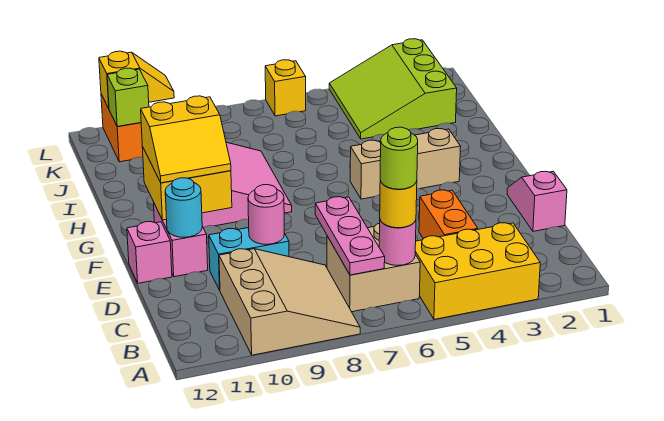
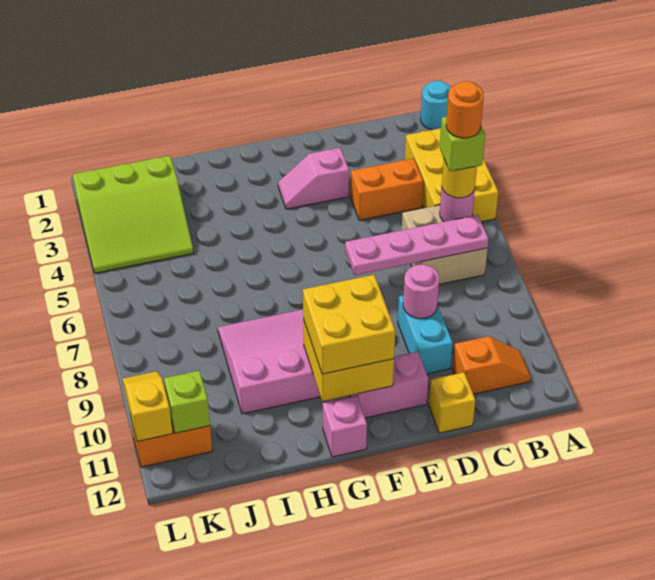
tan slope A8:C10 level 1 top 10 -> none
lime round brick B6 level 4 -> lime brick B6 level 4
none -> orange round brick B6 level 5
pink plate B7:D7 level 2 -> pink plate B7:E7 level 2
none -> orange slope B11:C11 level 1 top C
pink slope D1:E1 level 1 top D -> pink slope E3:F3 level 1 top E
cyan round brick E11 level 2 -> cyan round brick A1 level 1
pink brick E12 level 1 -> pink brick G12 level 1
yellow slope F10:G11 level 3 top G -> yellow brick F10:G11 level 3
tan brick G3:G5 level 1 -> none
yellow brick L6 level 1 -> yellow brick D12 level 1

